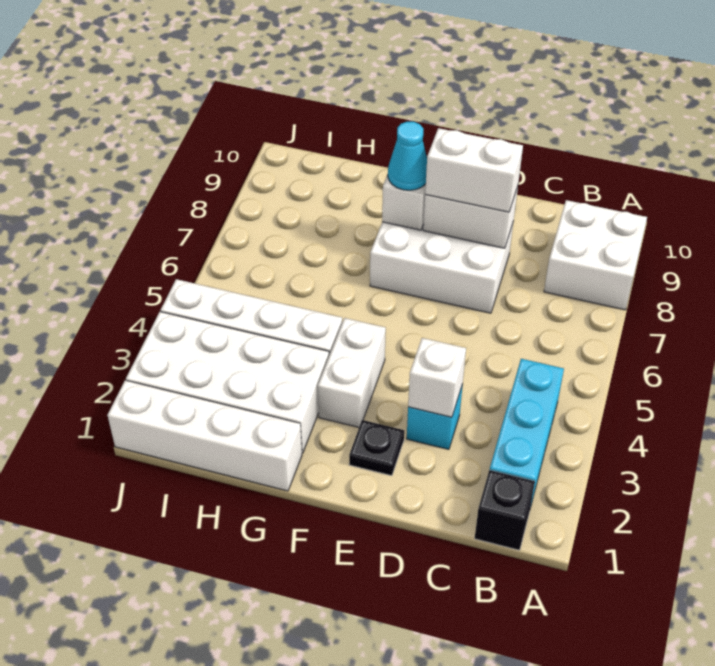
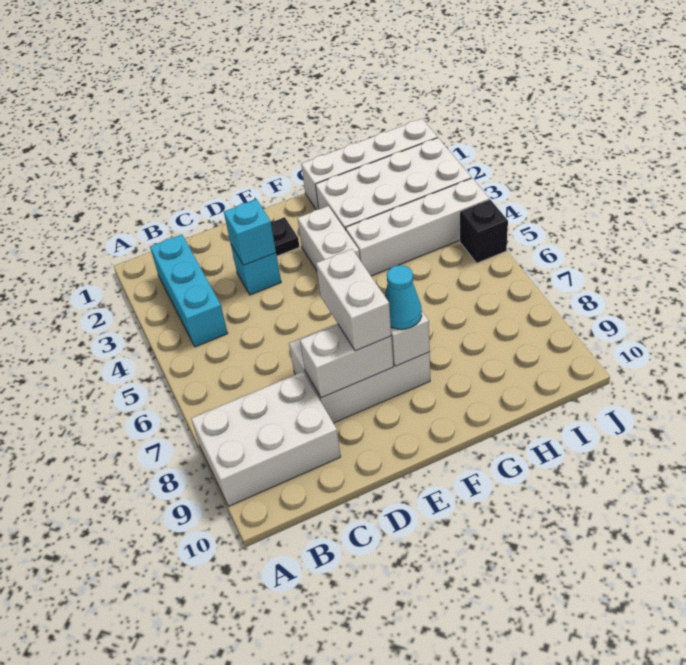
white brick A8:B9 level 1 -> white brick A8:C9 level 1
black brick B1 level 1 -> black brick J5 level 1
white brick D3 level 2 -> cyan brick D3 level 2
white brick D8:E8 level 3 -> white brick E7:E8 level 3

